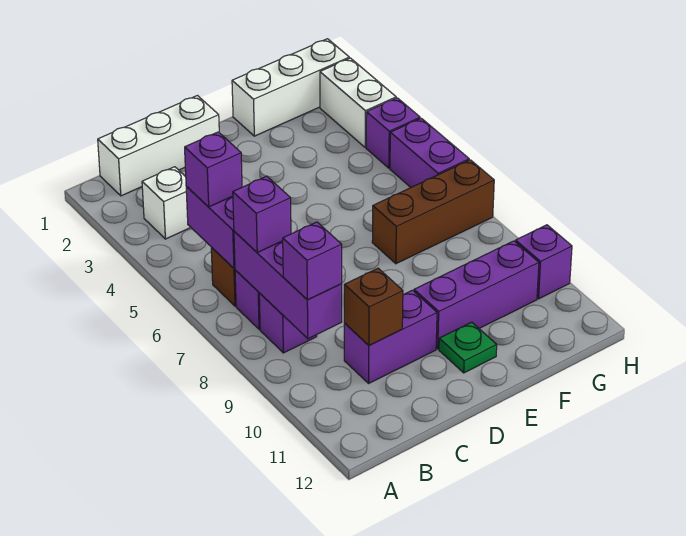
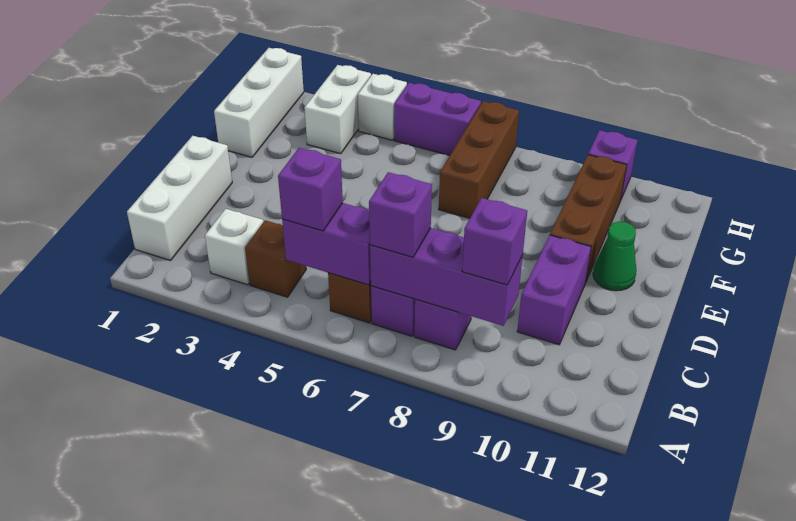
brown brick C10 level 2 -> brown brick B4 level 1
purple brick E10:G10 level 1 -> brown brick E10:G10 level 1
green plate E11 level 1 -> green cone E11 level 1
white brick H2:H3 level 1 -> white brick G3:H3 level 1
purple brick H4 level 1 -> white brick H4 level 1

